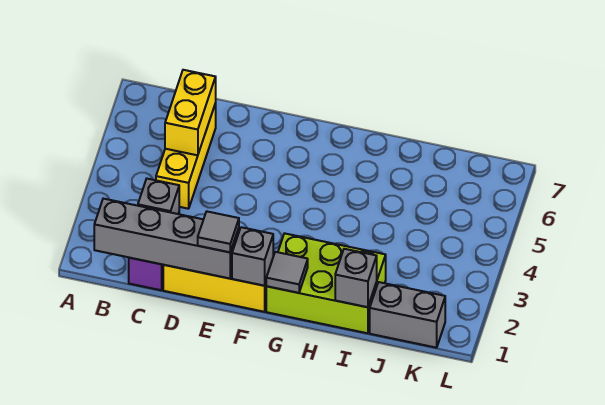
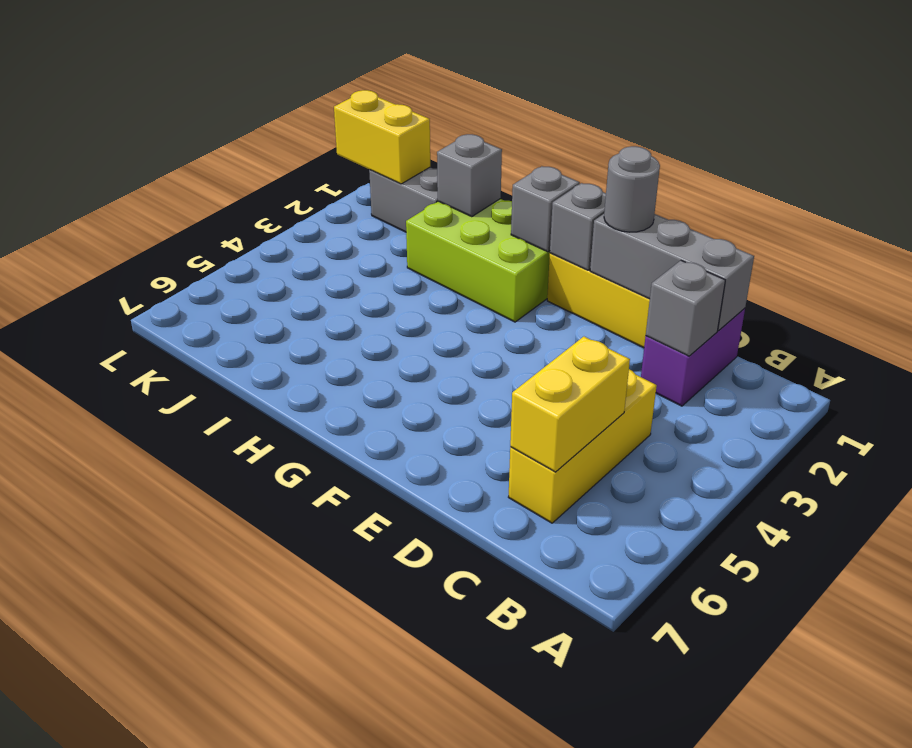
grey brick B1:E1 level 2 -> grey brick C1:E1 level 2
grey tile E1 level 3 -> grey round brick E1 level 3
grey tile G1 level 2 -> grey brick G1 level 2
none -> yellow brick K1:L1 level 2

